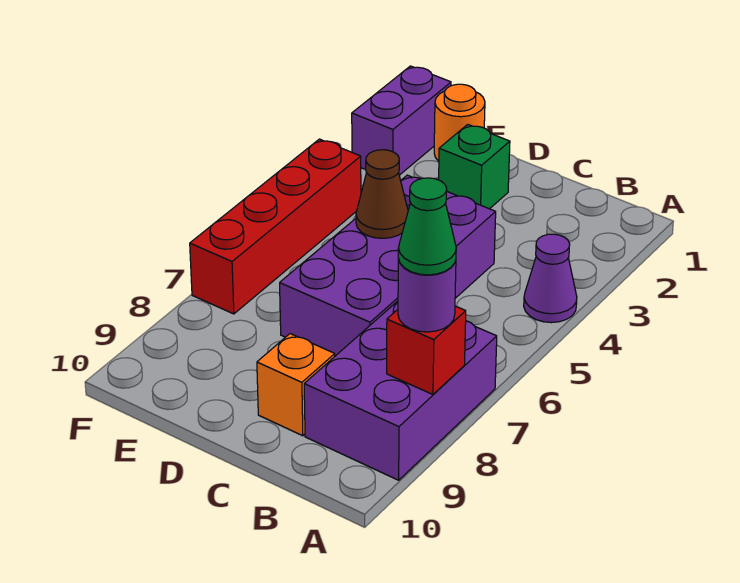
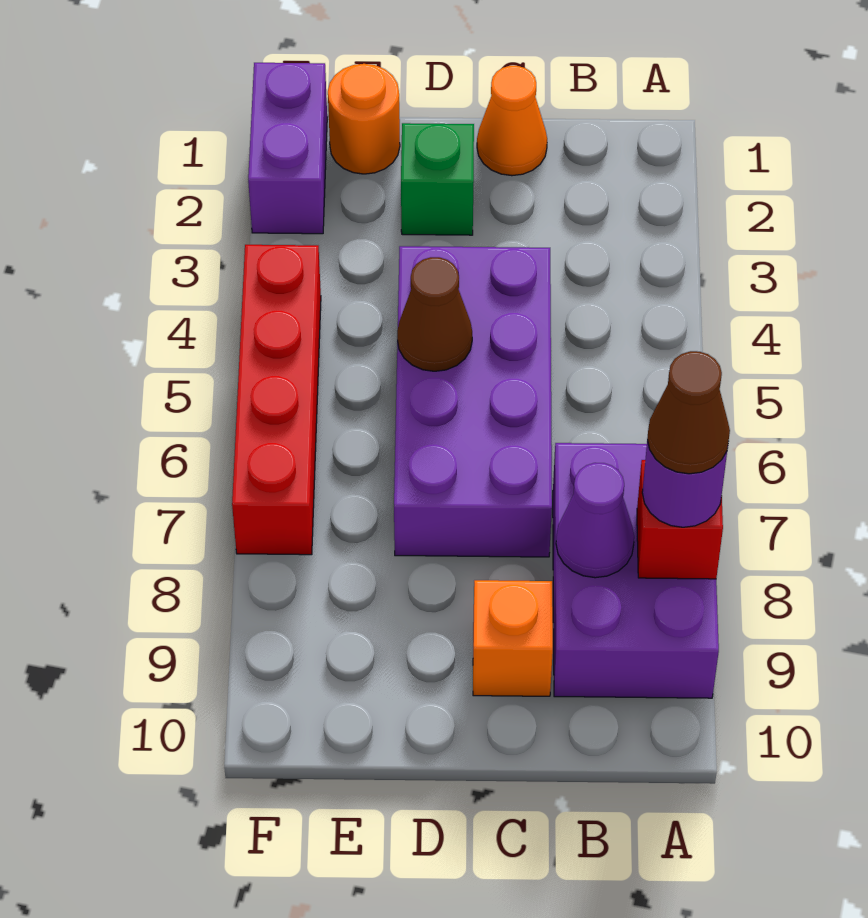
purple cone A4 level 1 -> purple cone B8 level 2
green cone A8 level 4 -> brown cone A8 level 4
none -> orange cone C1 level 1

